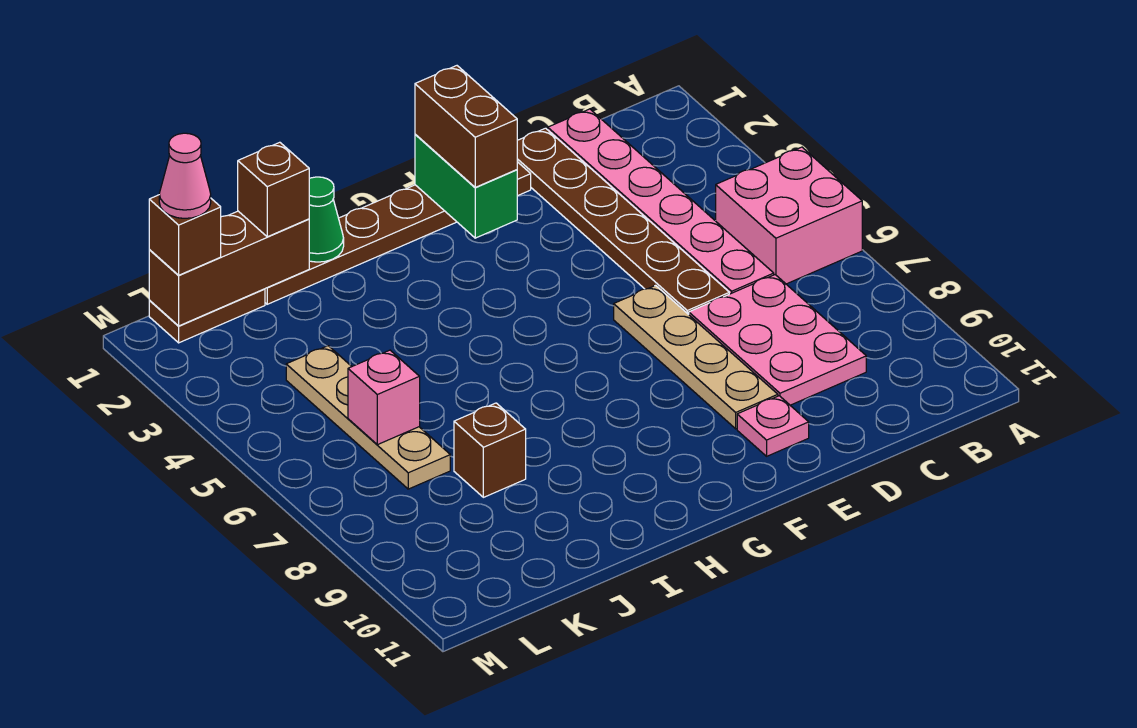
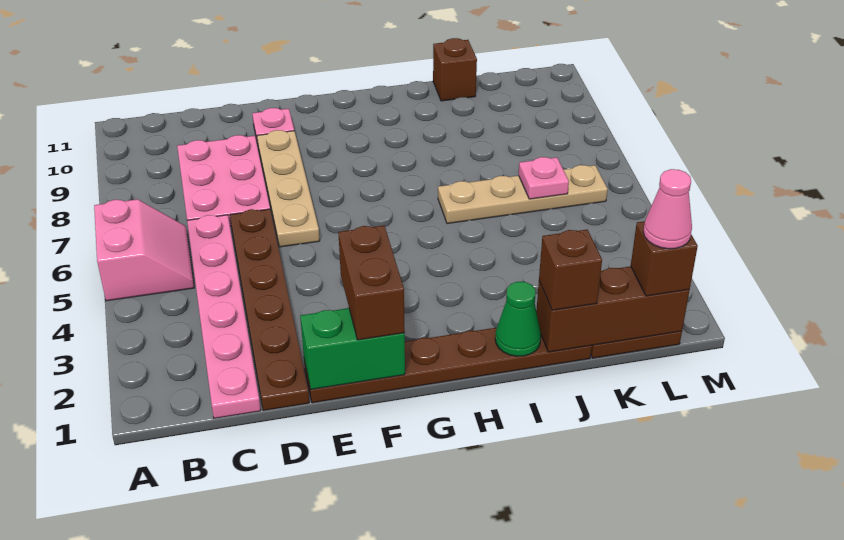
pink brick A5:B6 level 1 -> pink slope A5:B6 level 1 top A
green brick F1:F2 level 2 -> green brick E1:F1 level 2
brown brick J8 level 1 -> brown brick J11 level 1
tan plate K4:K7 level 1 -> tan plate I6:L6 level 1
pink brick K6 level 2 -> pink plate K6 level 2

